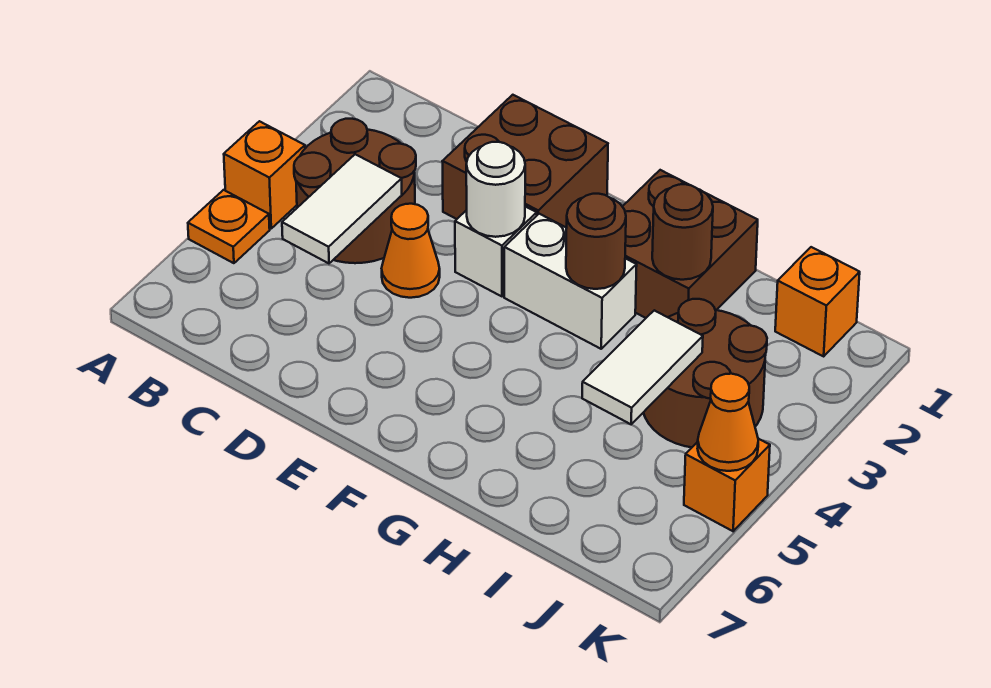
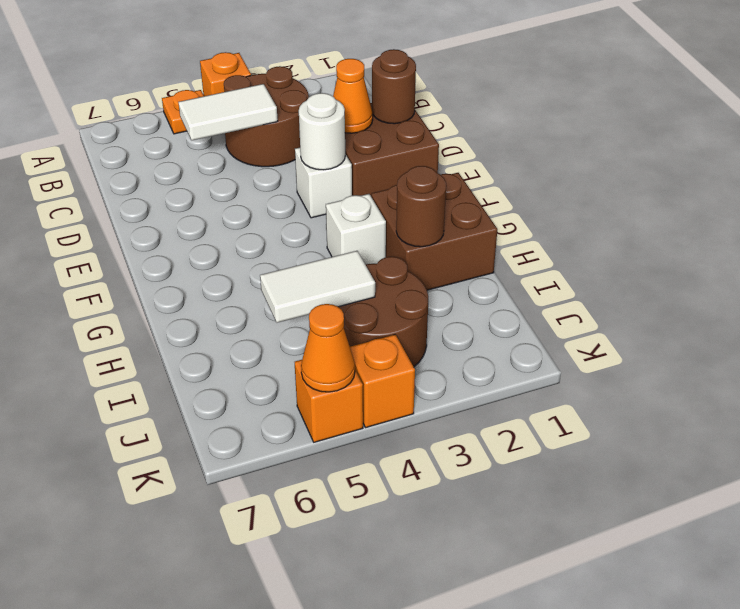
orange cone D4 level 1 -> orange cone D2 level 2
white brick F3:G3 level 1 -> white brick G3 level 1
brown round brick G3 level 2 -> brown round brick D1 level 2
orange brick J1 level 1 -> orange brick K4 level 1

